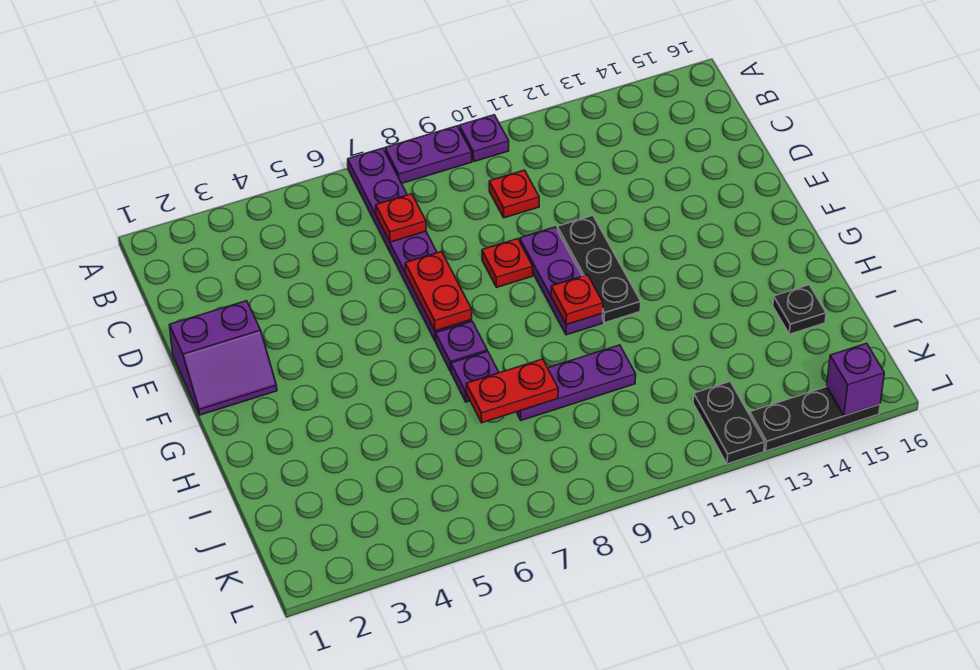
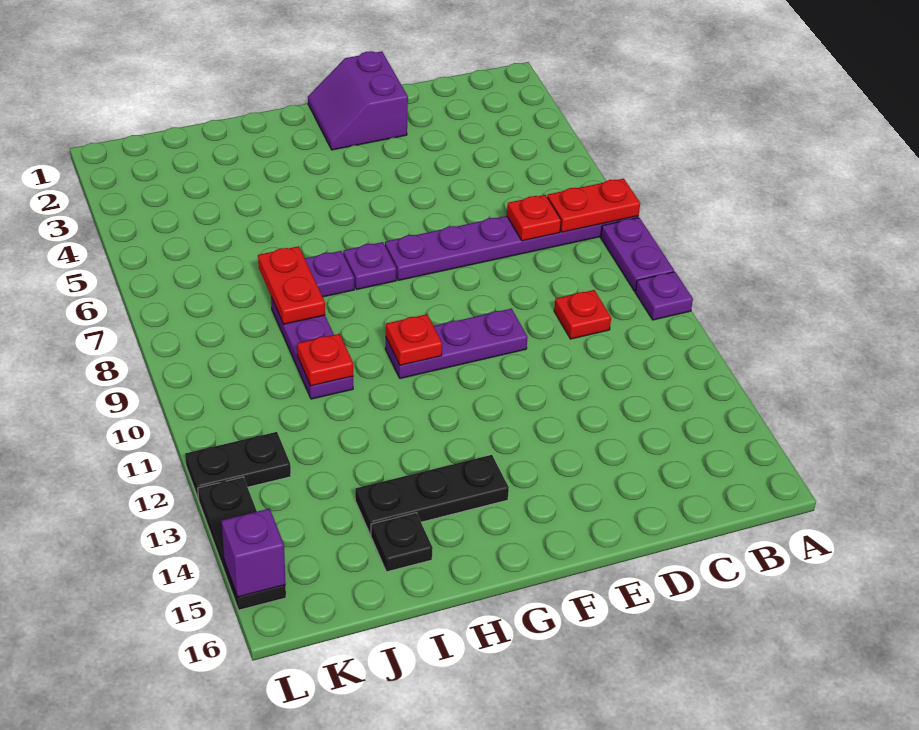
red plate E7:F7 level 2 -> red plate A7:B7 level 2
red plate E9 level 1 -> red plate I10 level 2
black plate E11:G11 level 1 -> black plate G14:I14 level 1

